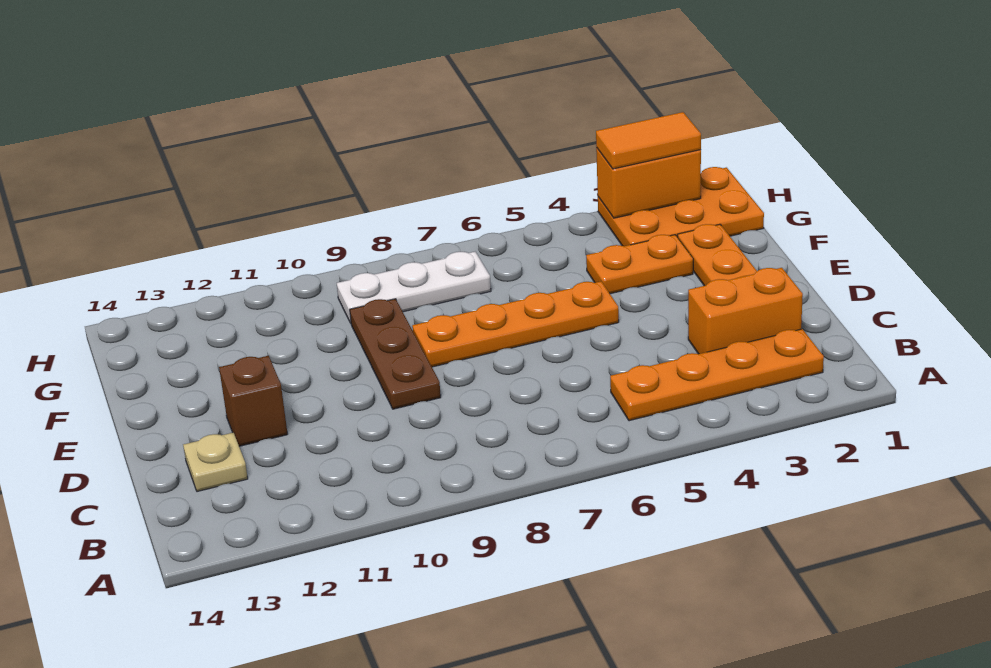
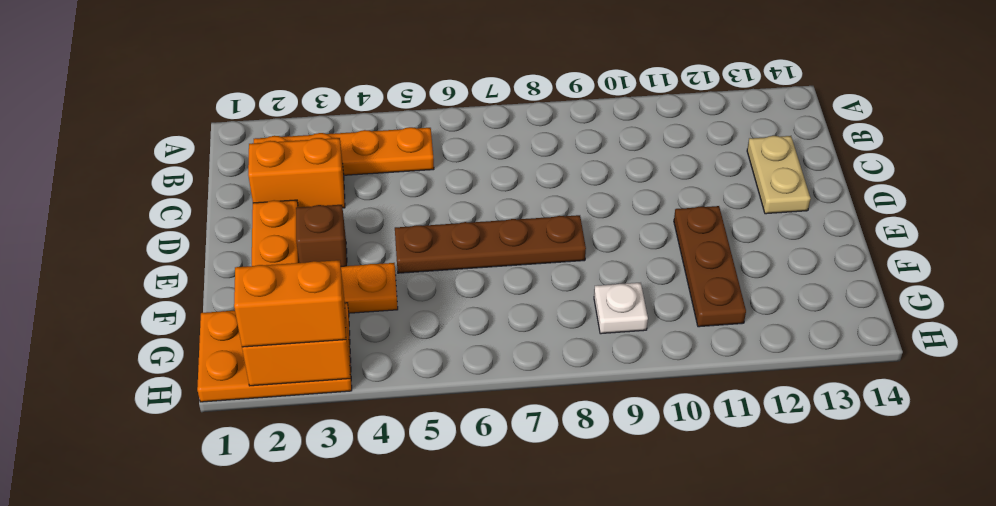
tan plate C13 level 1 -> tan plate C13:D13 level 1
brown plate D9:F9 level 1 -> brown plate E11:G11 level 1
brown brick D12 level 1 -> brown brick E3 level 1
orange plate E5:E8 level 1 -> brown plate E5:E8 level 1
white plate G7:G9 level 1 -> white plate G9 level 1
orange tile H2:H3 level 3 -> orange brick H2:H3 level 3

